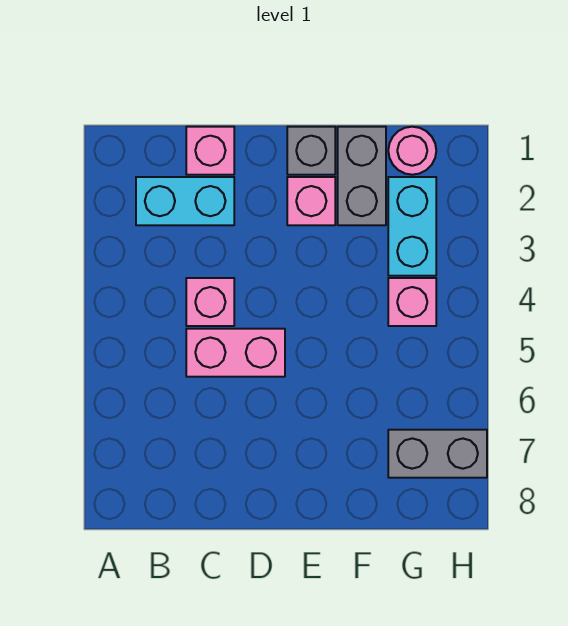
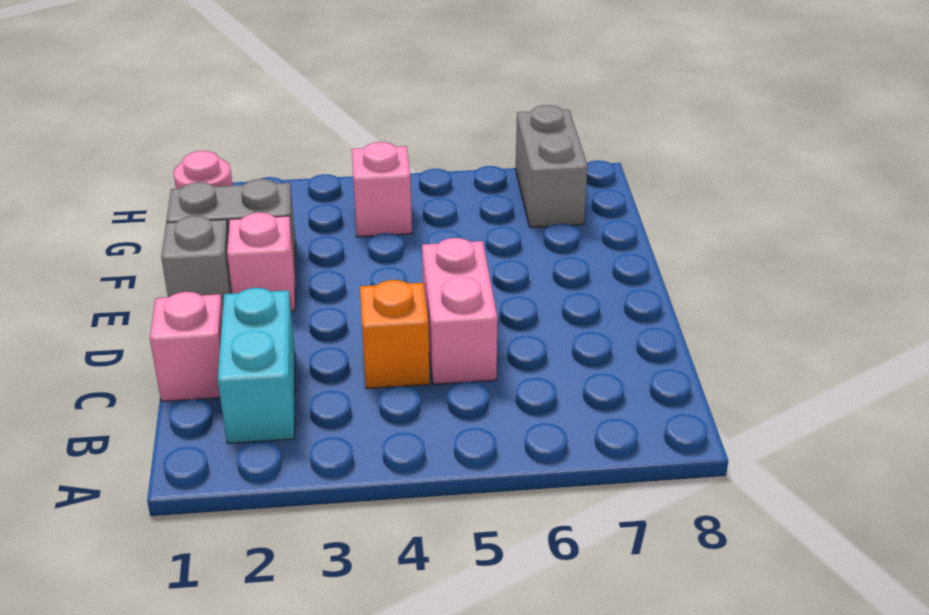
pink brick C4 level 1 -> orange brick C4 level 1
cyan brick G2:G3 level 1 -> none

